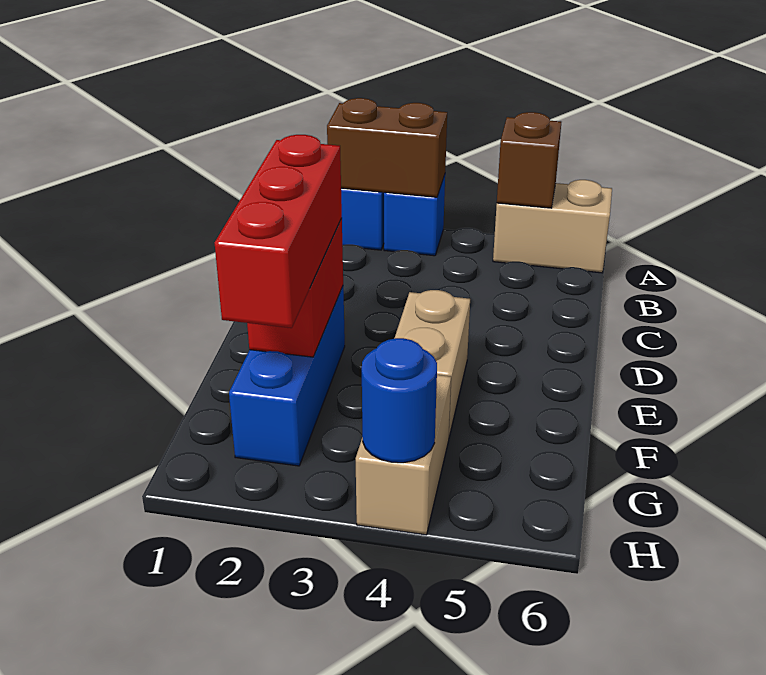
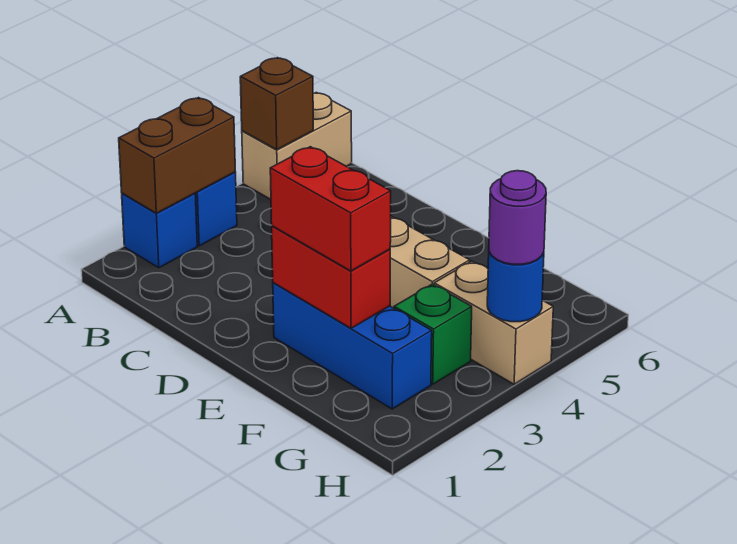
red brick E2:G2 level 3 -> red brick E2:F2 level 3
none -> green brick G3 level 1
none -> purple round brick H4 level 3

